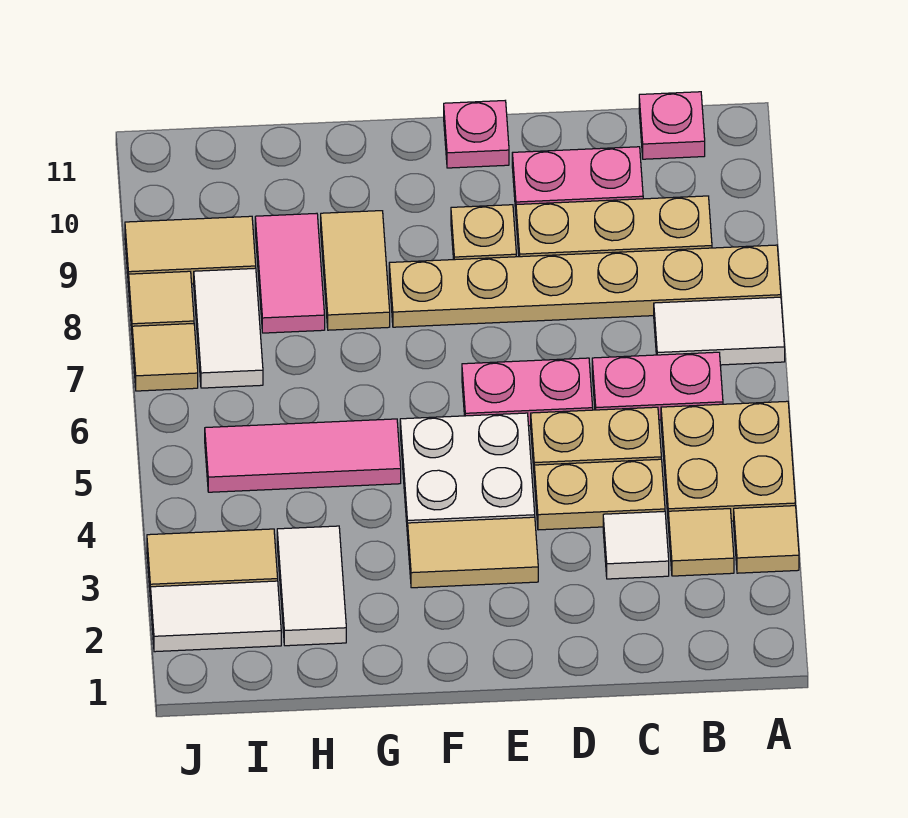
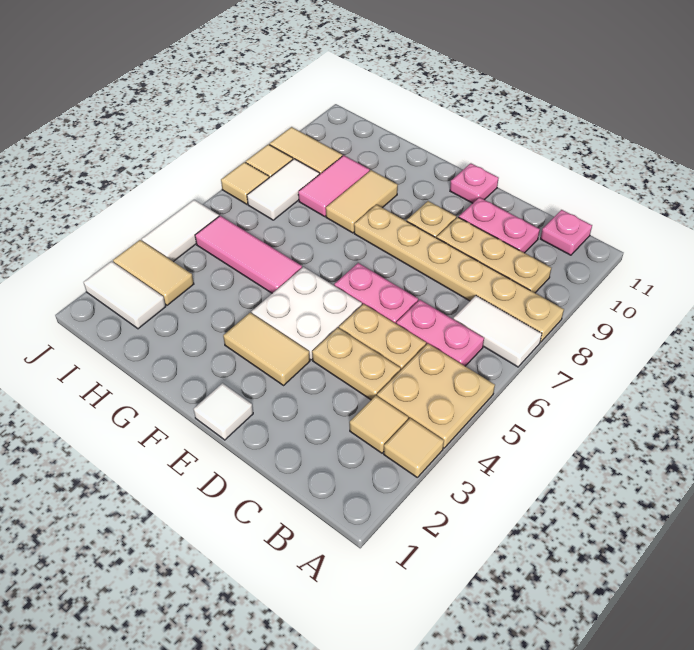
white tile C3 level 1 -> white tile E1 level 1
white tile H2:H3 level 1 -> white tile J4:J5 level 1

